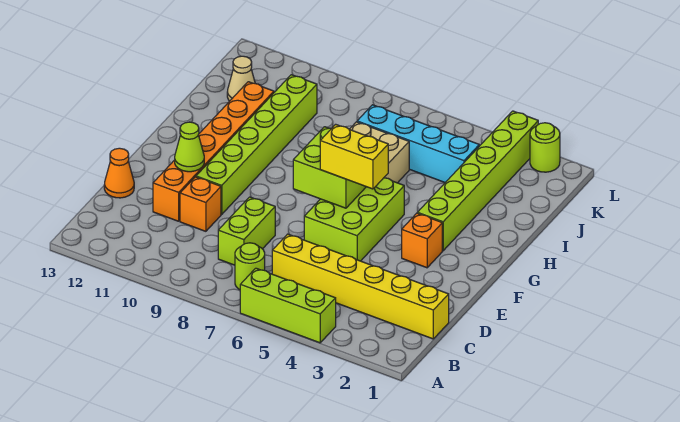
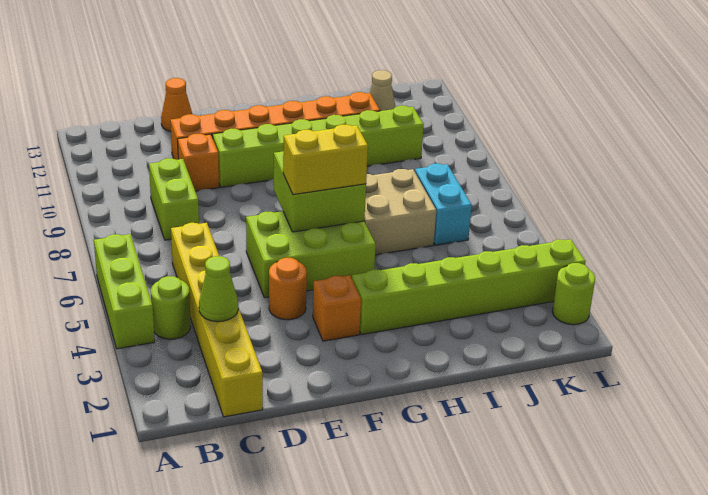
lime round brick B7 level 1 -> lime round brick B4 level 1
lime brick C8:D8 level 1 -> lime brick C8:C9 level 1
none -> orange round brick E4 level 1
lime cone E11 level 2 -> lime cone C3 level 2
yellow brick F5:F6 level 3 -> yellow brick F6:G6 level 3
cyan brick J4:J7 level 1 -> cyan brick J6:J7 level 1

